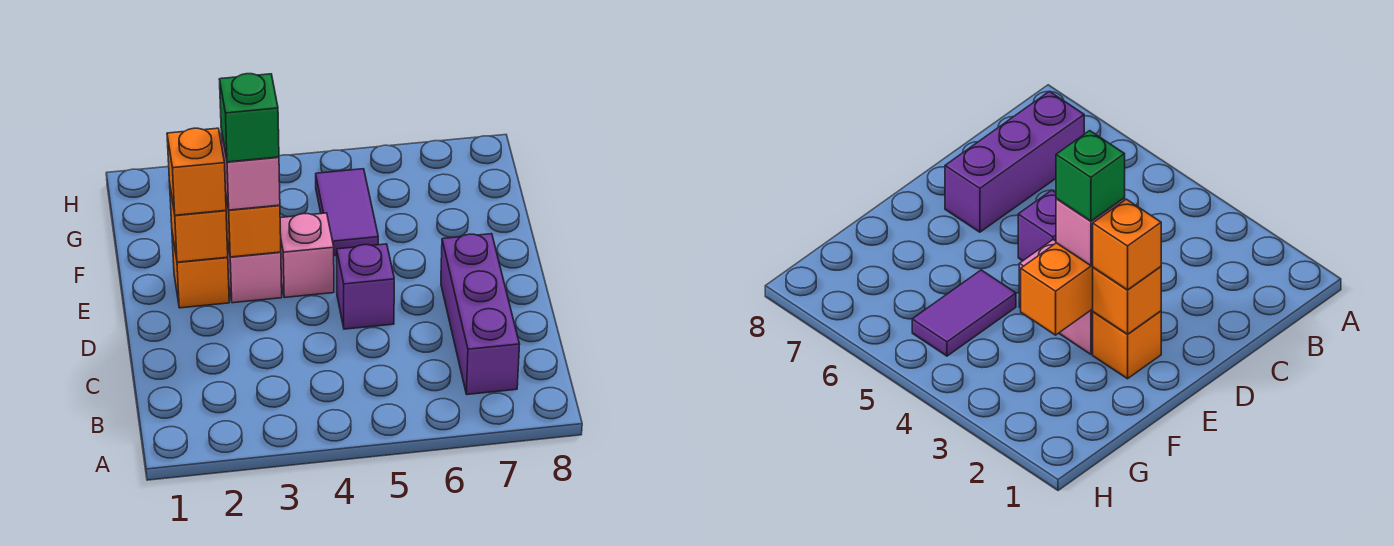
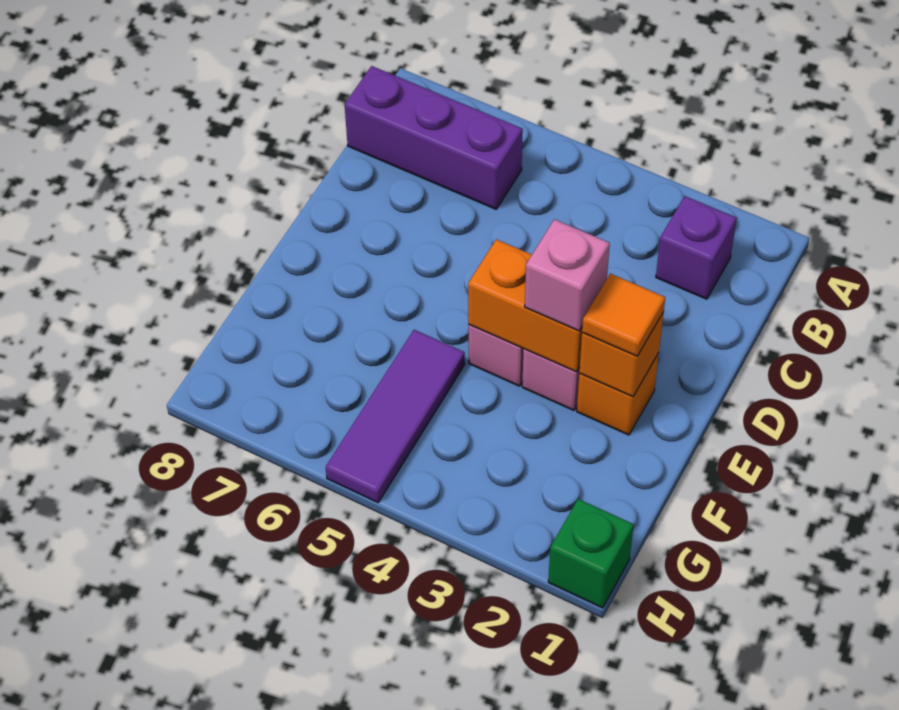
purple brick B7:D7 level 1 -> purple brick B6:B8 level 1
purple brick D5 level 1 -> purple brick B2 level 1
orange brick E2 level 3 -> orange tile E2 level 3
orange brick E3:F3 level 2 -> orange brick E3:E4 level 2
green brick E3 level 4 -> green brick H1 level 1
purple tile F5:G5 level 1 -> purple tile F5:H5 level 1

